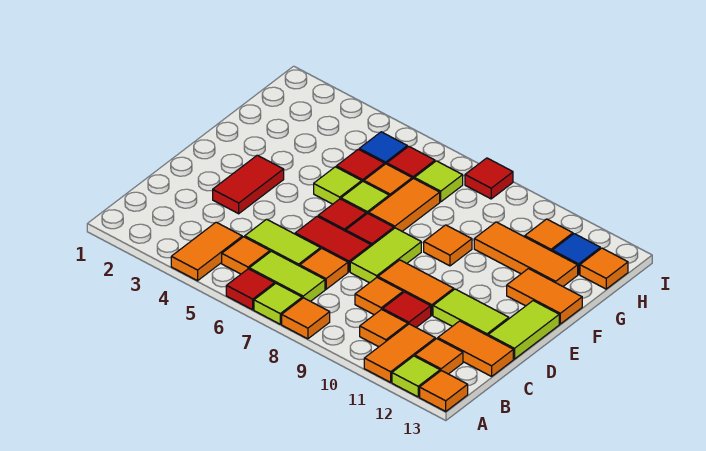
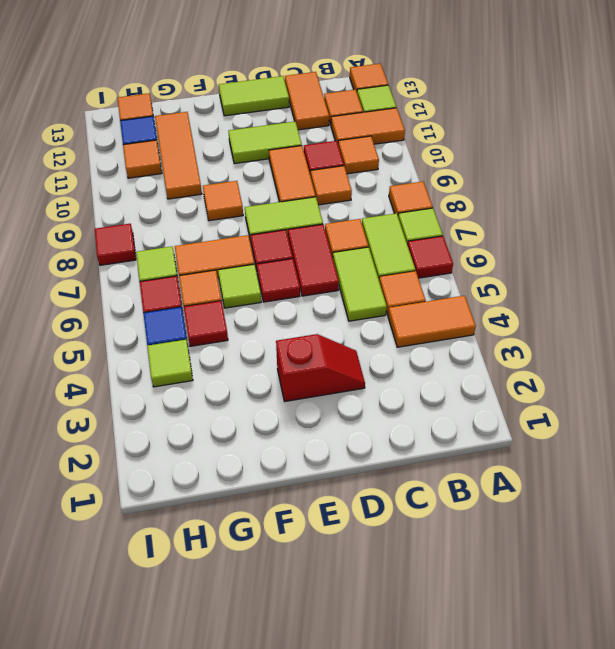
red tile D3:E3 level 1 -> red slope D3:E3 level 1 top E
lime tile D11:D12 level 1 -> lime tile D11:E11 level 1
lime tile F5 level 1 -> lime tile H4 level 1
orange tile F12:F13 level 1 -> none

